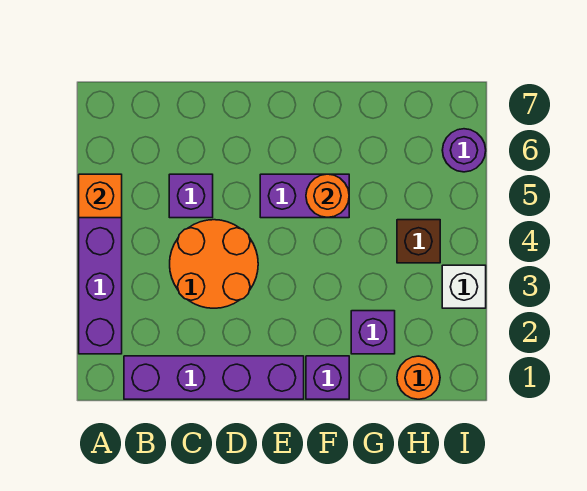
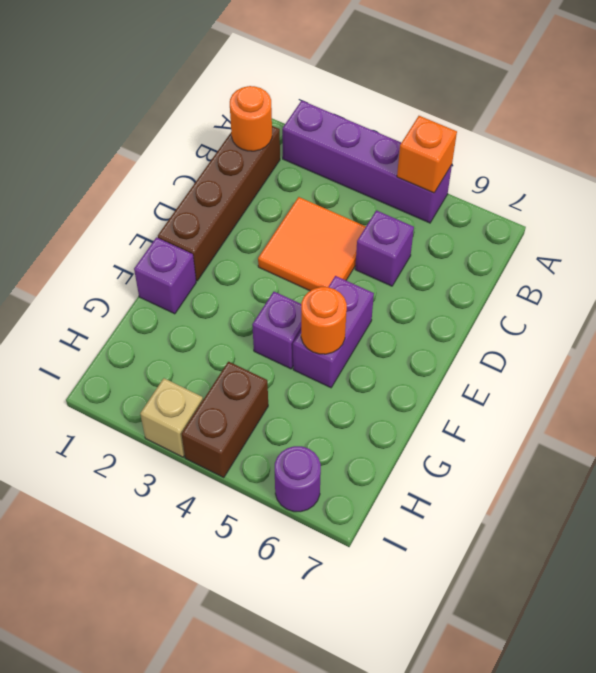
purple brick B1:E1 level 1 -> brown brick B1:E1 level 1
orange round brick C3:D4 level 1 -> orange tile C3:D4 level 1
purple brick G2 level 1 -> purple brick F4 level 1
orange round brick H1 level 1 -> orange round brick B1 level 2
brown brick H4 level 1 -> brown brick H4:I4 level 1
white brick I3 level 1 -> tan brick I3 level 1

